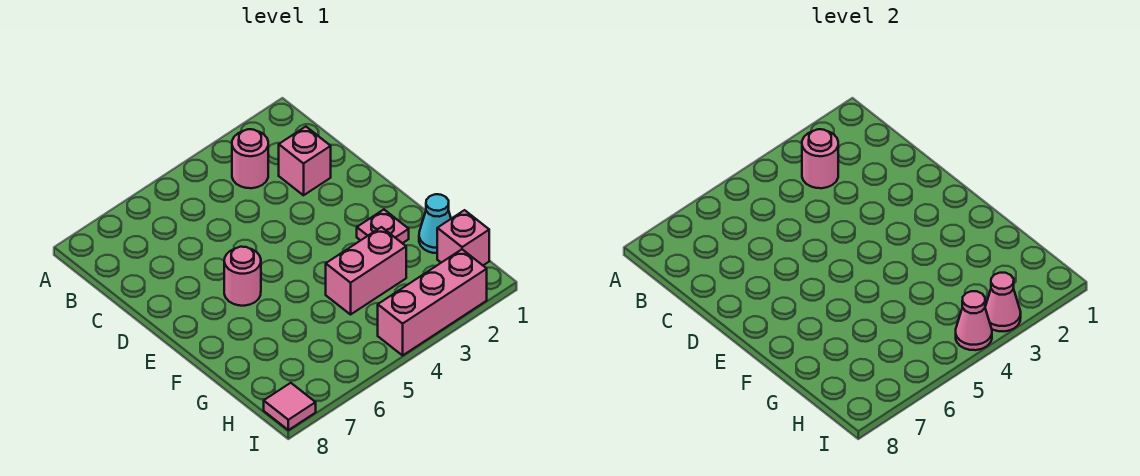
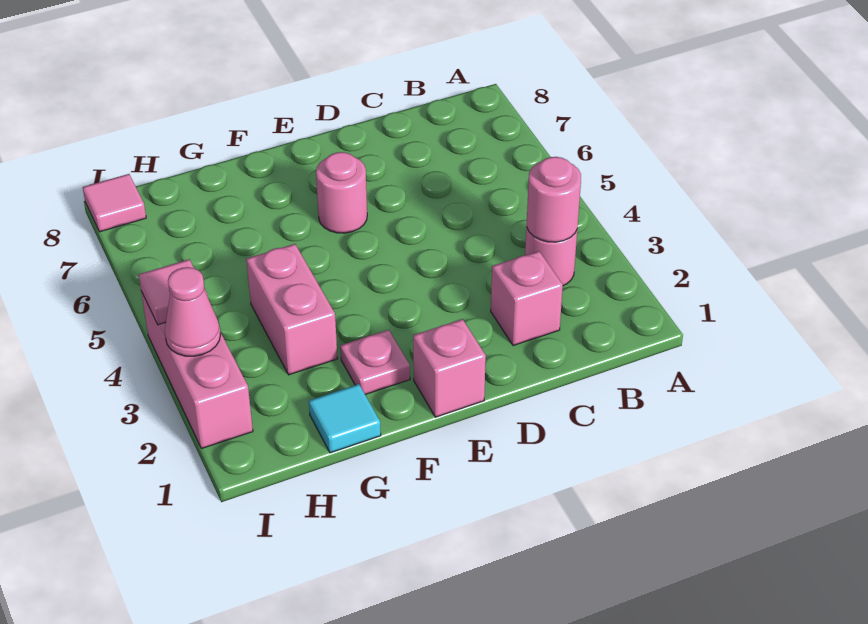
cyan cone G1 level 1 -> cyan tile G1 level 1
pink brick H1 level 1 -> pink brick E1 level 1
pink cone I4 level 2 -> pink tile I4 level 2

